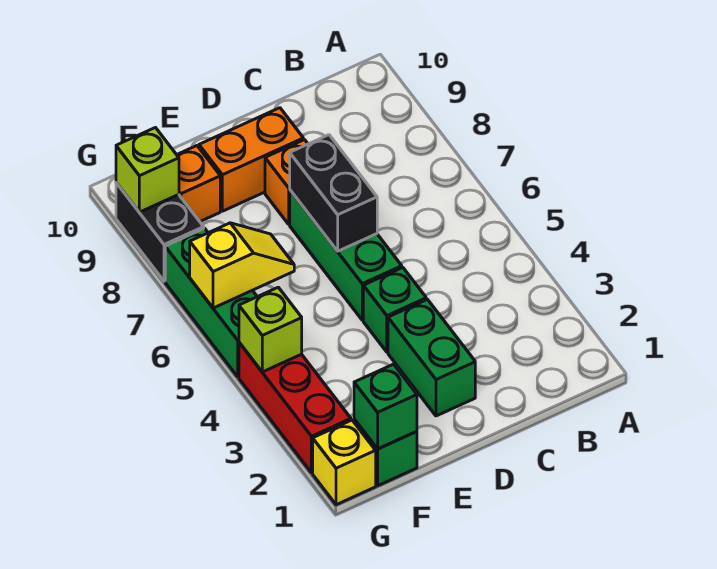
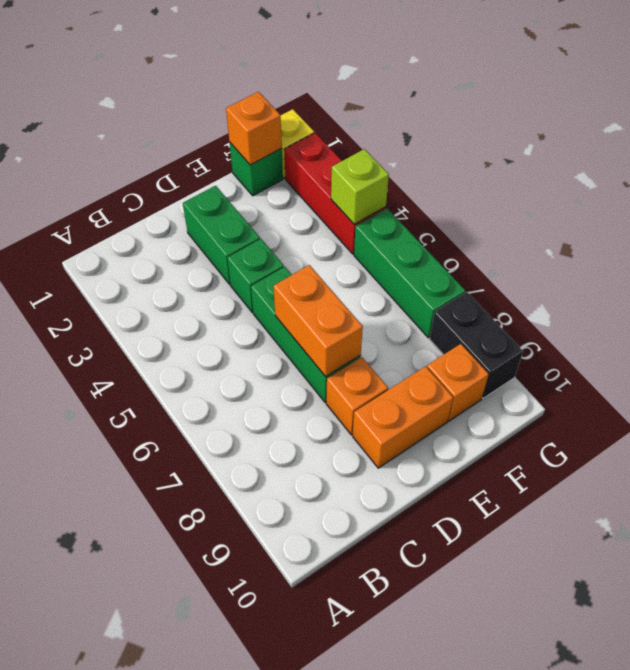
black brick D6:D7 level 2 -> orange brick D6:D7 level 2
green brick F1 level 2 -> orange brick F1 level 2
yellow slope F6:G6 level 2 top G -> none
lime brick G9 level 2 -> none

